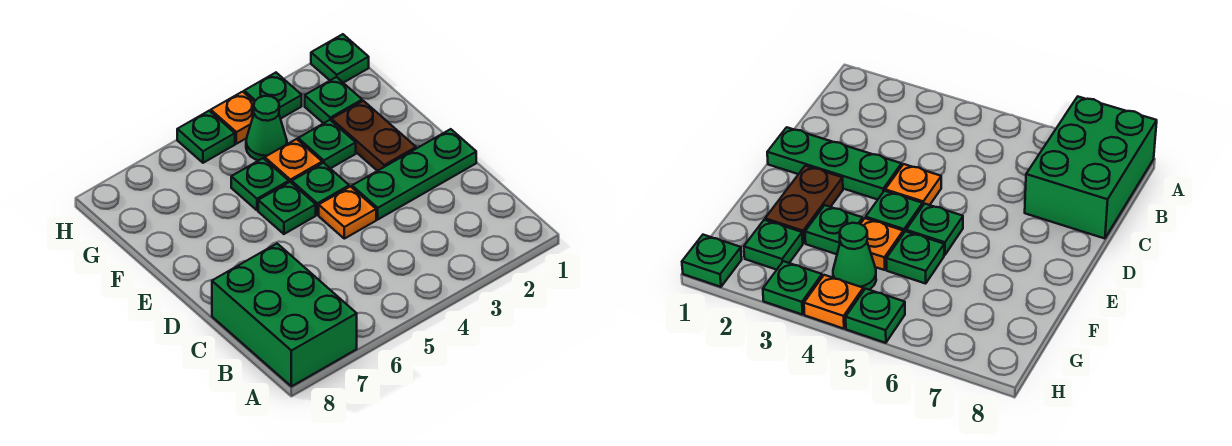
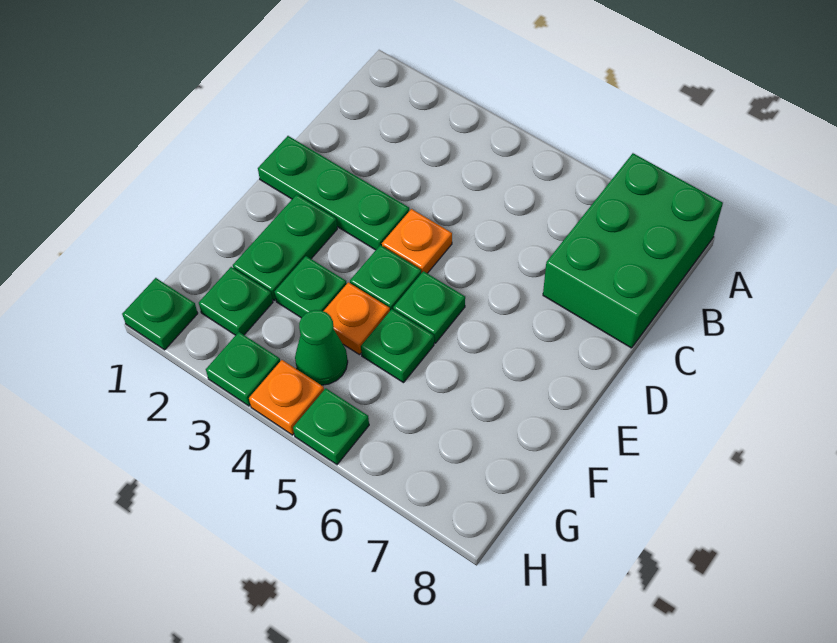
brown plate E2:F2 level 1 -> green plate E2:F2 level 1

